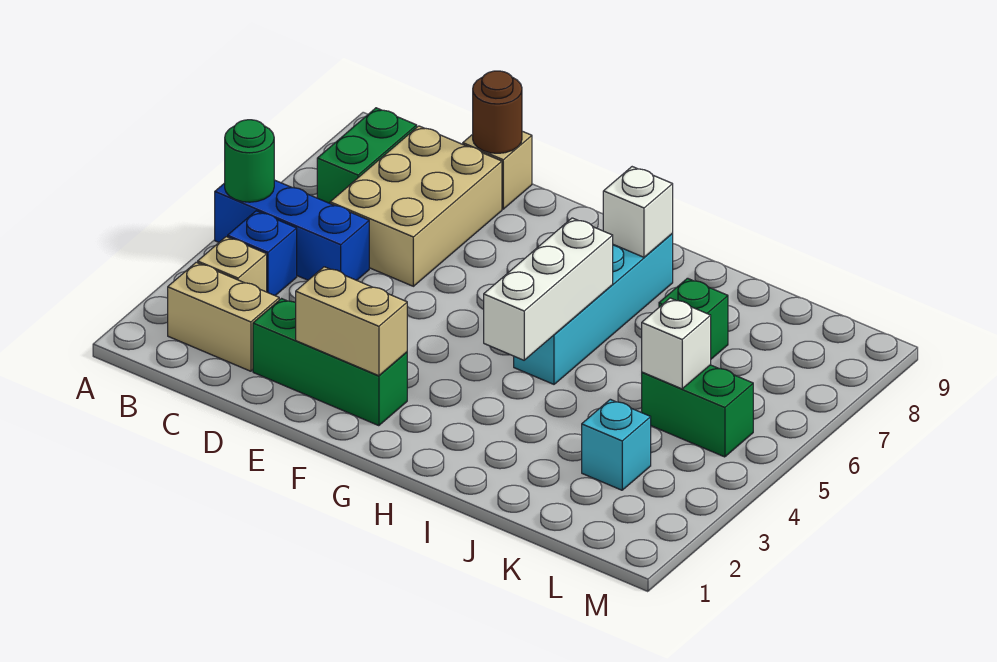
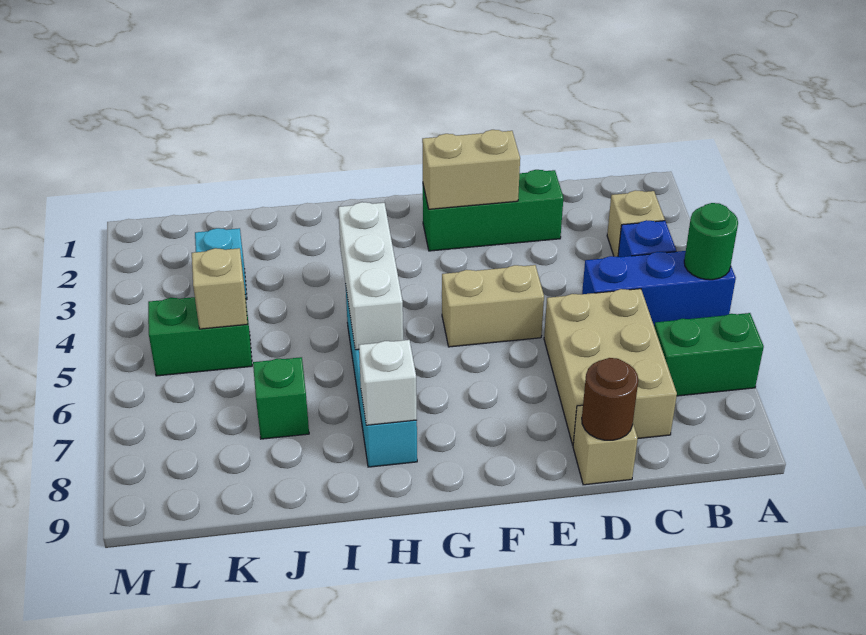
tan brick B2:C2 level 1 -> tan brick E5:F5 level 1
green brick B7:B8 level 1 -> green brick A7:B7 level 1
white brick K5 level 2 -> tan brick K5 level 2

